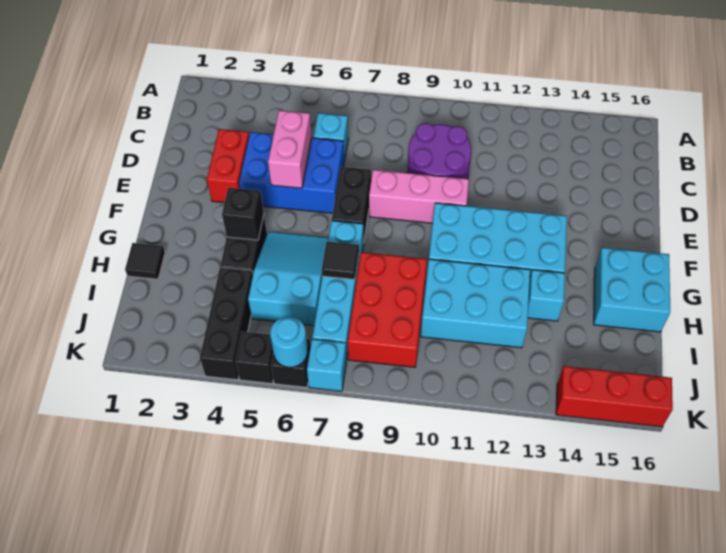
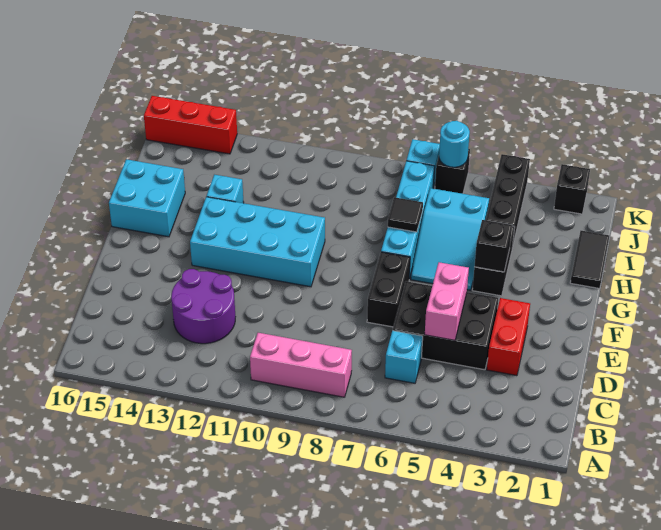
purple round brick C9:D10 level 1 -> purple round brick C12:D13 level 1
blue brick D4:E6 level 1 -> black brick D4:E6 level 1
pink brick E8:E10 level 1 -> pink brick B8:B10 level 1
black tile H1 level 1 -> black tile H1:I1 level 1
red brick H8:J9 level 1 -> none
cyan brick H10:I12 level 1 -> none
black brick K5 level 1 -> black brick K2 level 1

